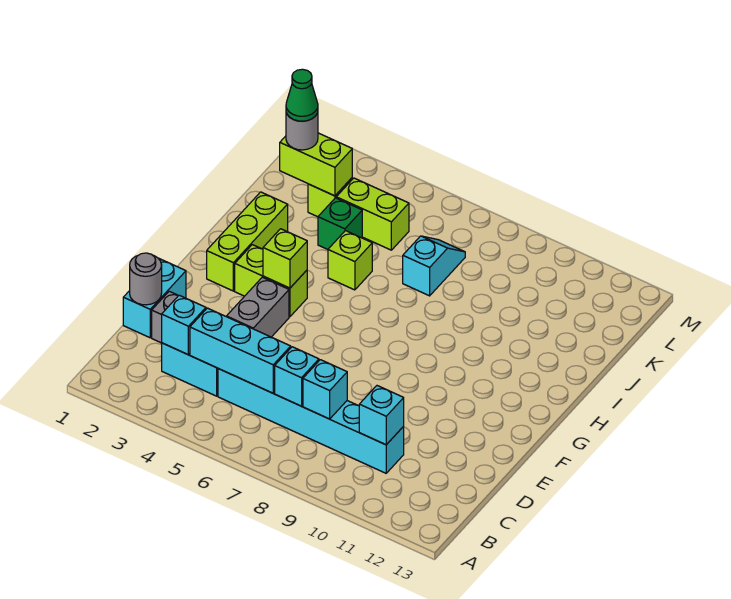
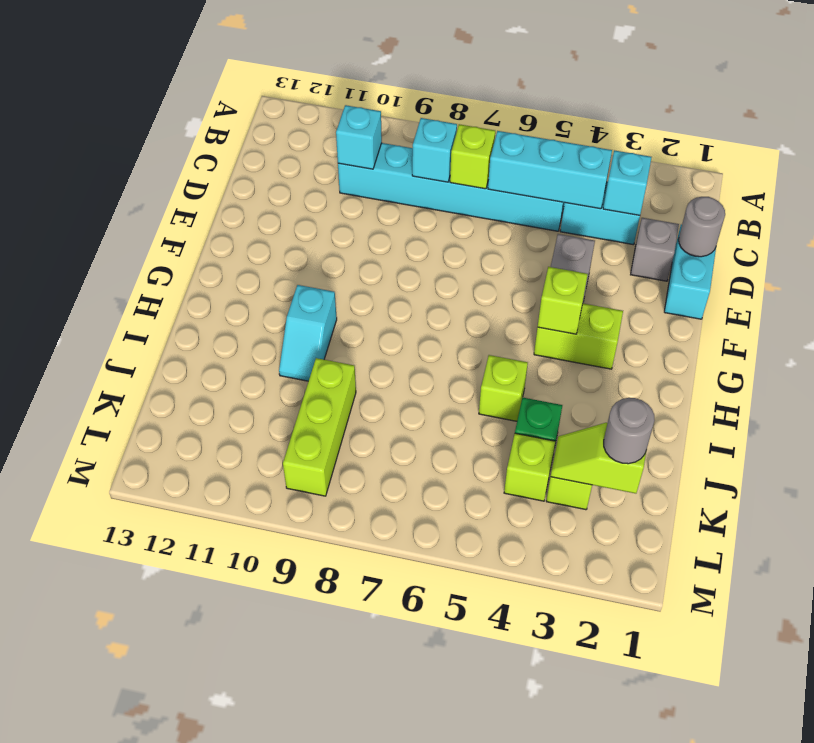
cyan brick C7 level 2 -> lime brick C7 level 2
lime brick G2:I2 level 1 -> lime brick J9:L9 level 1
cyan slope J7:K7 level 1 top J -> cyan slope H10:I10 level 1 top H
lime brick K2:K3 level 2 -> lime slope K2:K3 level 2 top 2
green cone K2 level 4 -> none
lime brick K4:K5 level 1 -> lime brick K4 level 1

